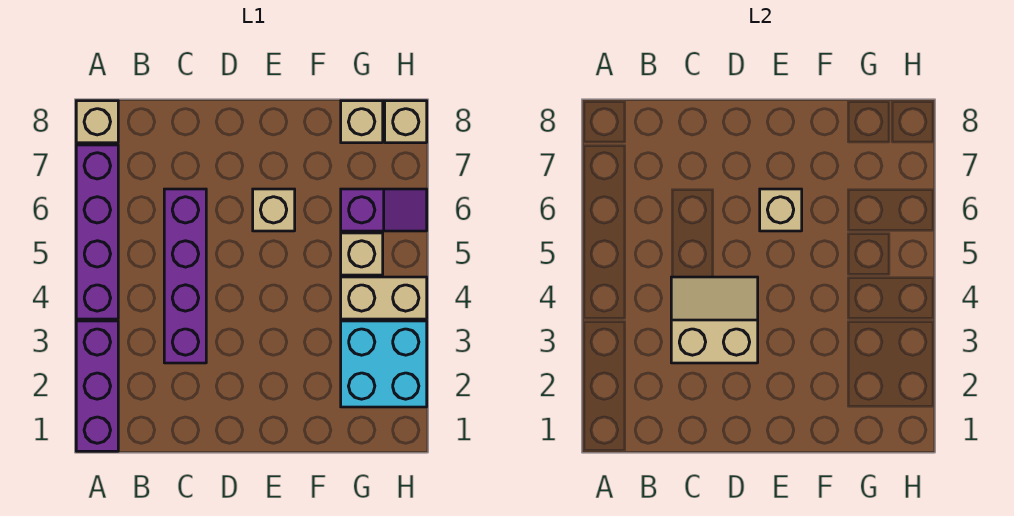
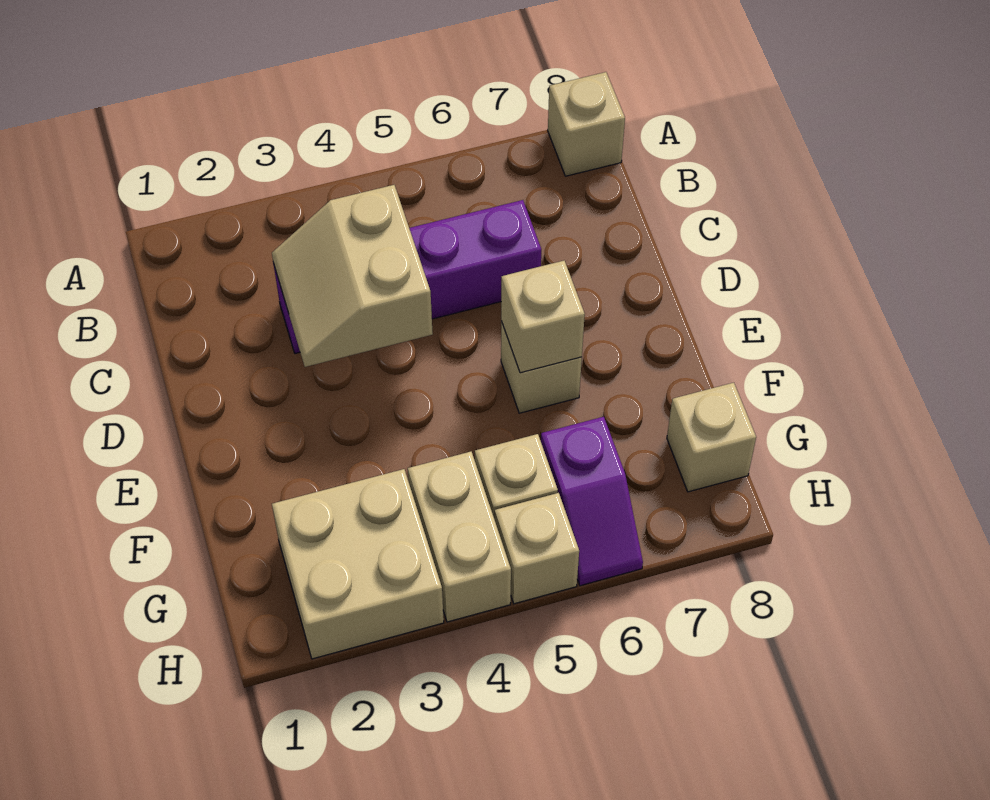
purple brick A1:A3 level 1 -> none
purple brick A4:A7 level 1 -> none
tan slope C3:D4 level 2 top 3 -> tan slope C3:D4 level 2 top 4
cyan brick G2:H3 level 1 -> tan brick G2:H3 level 1
tan brick H8 level 1 -> tan brick H5 level 1

